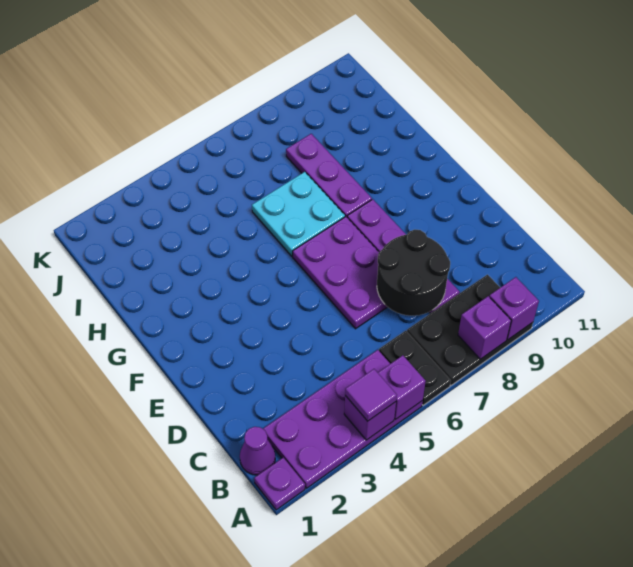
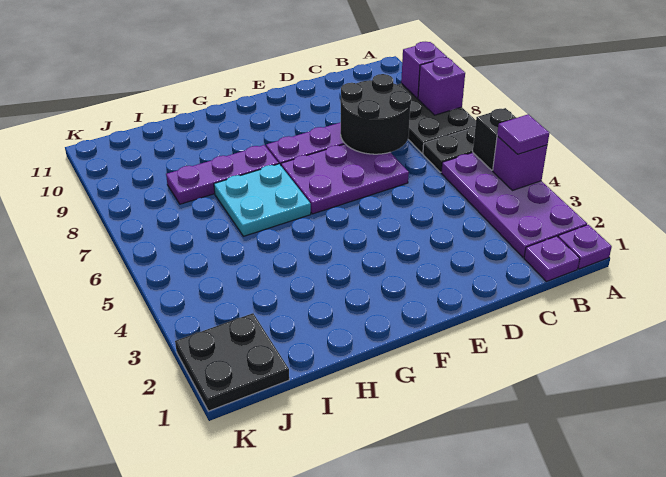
purple brick A5 level 2 -> black brick A5 level 2
purple cone B1 level 1 -> purple plate B1 level 1
none -> black plate J1:K2 level 1

